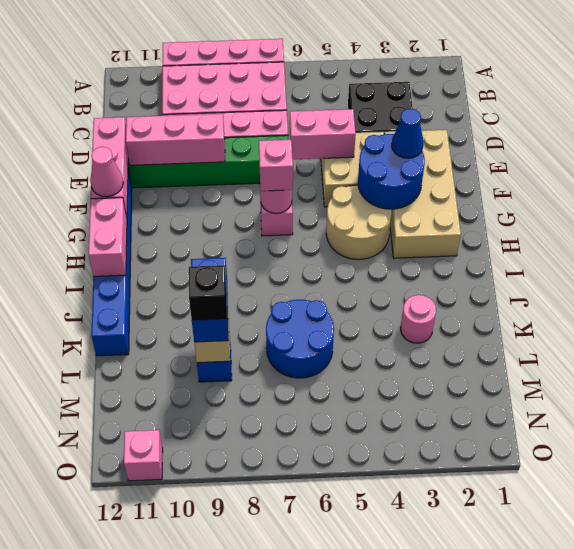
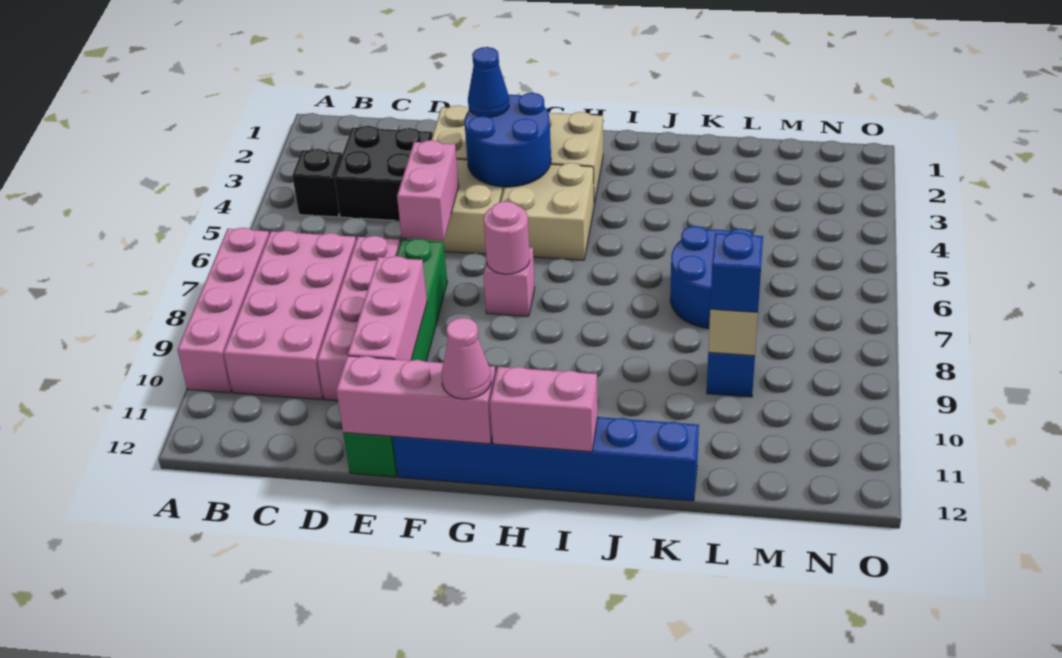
tan round brick G4:H5 level 1 -> tan brick G4:H5 level 1
pink brick G7 level 3 -> none
pink round brick K3 level 1 -> none
blue brick K9:L9 level 3 -> blue brick L9 level 3
black brick L9 level 4 -> black brick B4 level 1
pink brick O11 level 1 -> none

